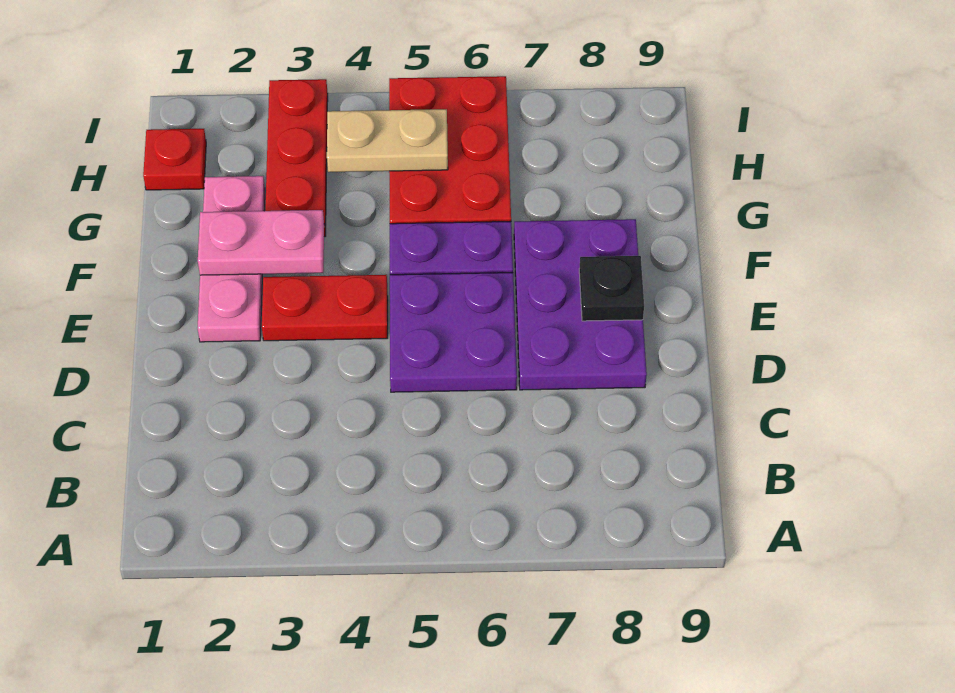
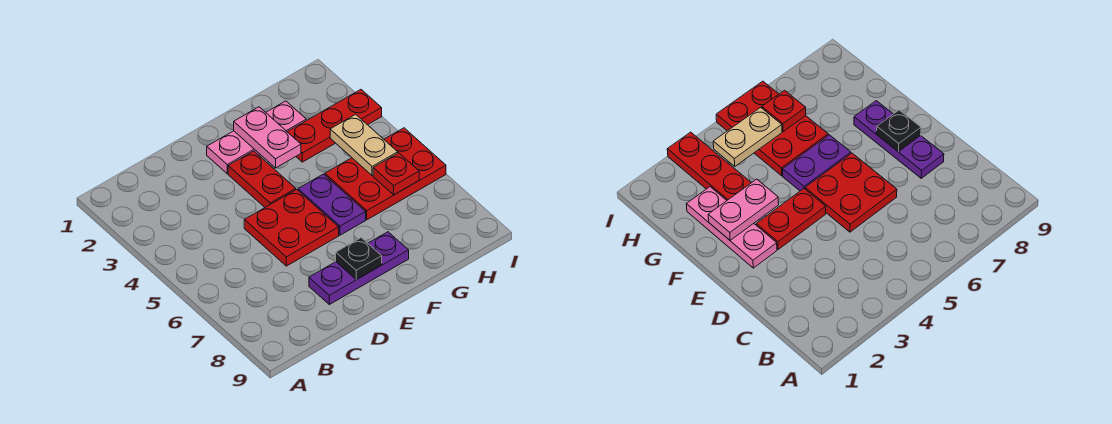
purple plate D5:E6 level 1 -> red plate D5:E6 level 1
purple plate D7:F8 level 1 -> purple plate D8:F8 level 1
red plate H1 level 1 -> red plate H6 level 2

